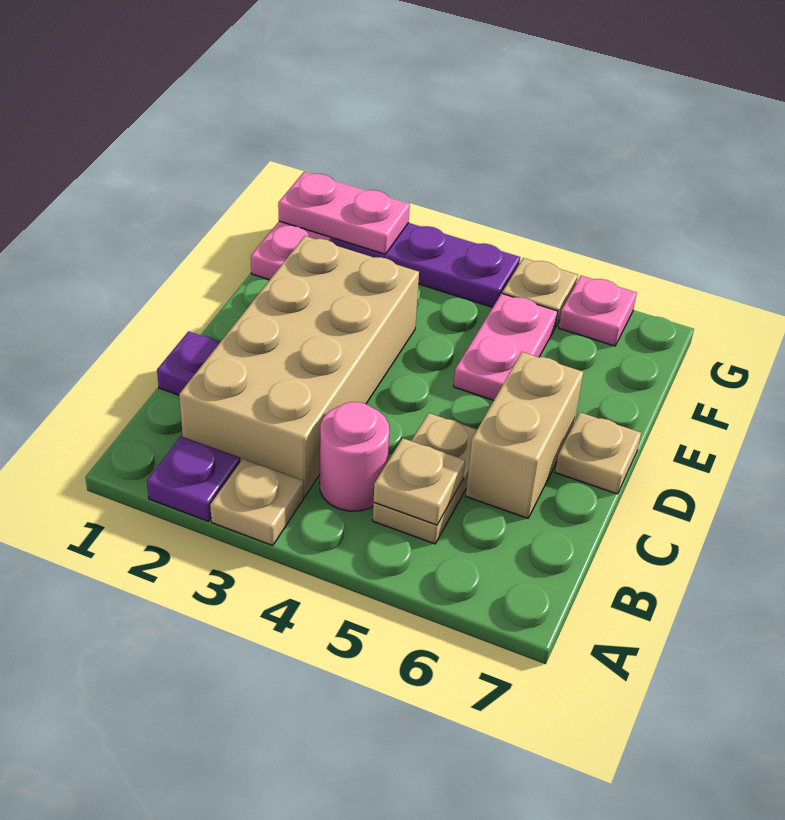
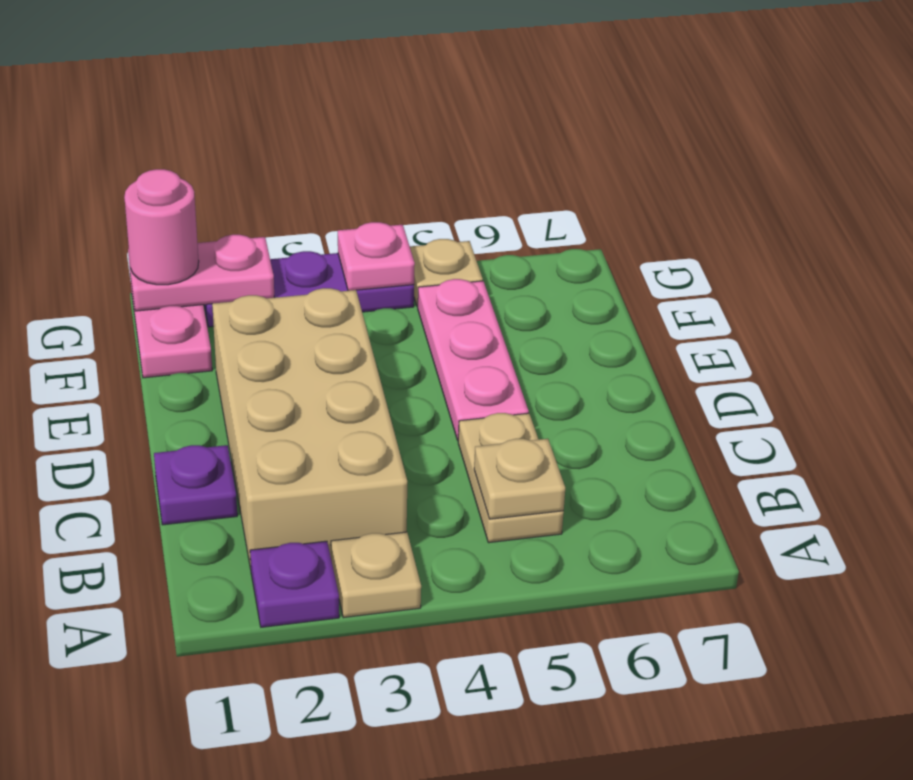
pink round brick B4 level 1 -> pink round brick G1 level 3
tan brick C6:D6 level 1 -> none
tan plate D7 level 1 -> none
pink plate E5:F5 level 1 -> pink plate D5:F5 level 1
pink plate G6 level 1 -> pink plate G4 level 2

